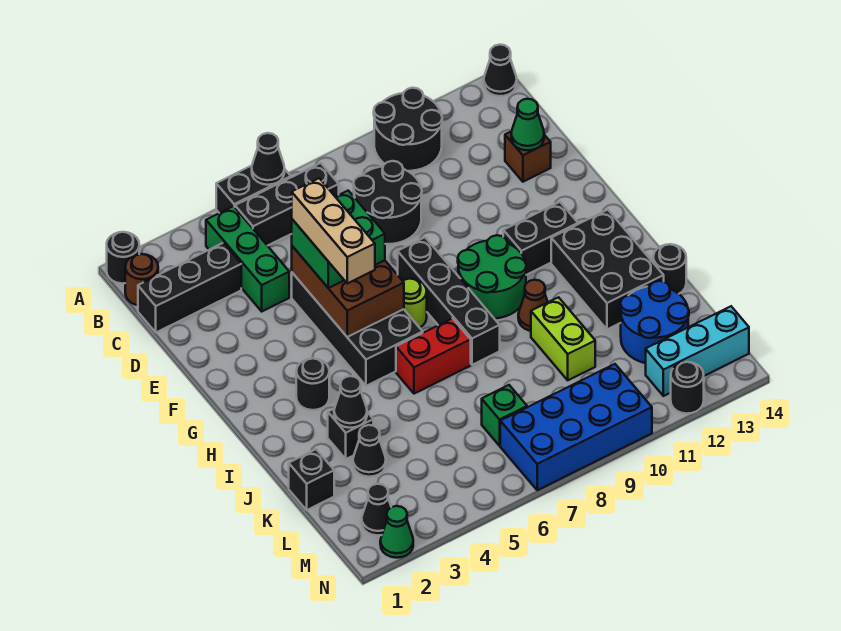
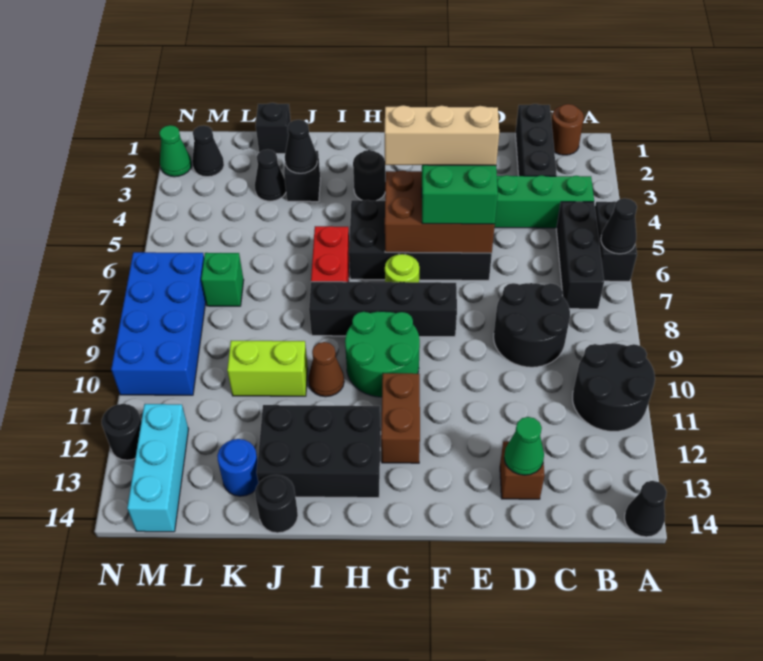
black round brick A1 level 1 -> none
black brick G11:G12 level 1 -> brown brick G11:G12 level 1
blue round brick K12:L13 level 1 -> blue round brick K13 level 1

